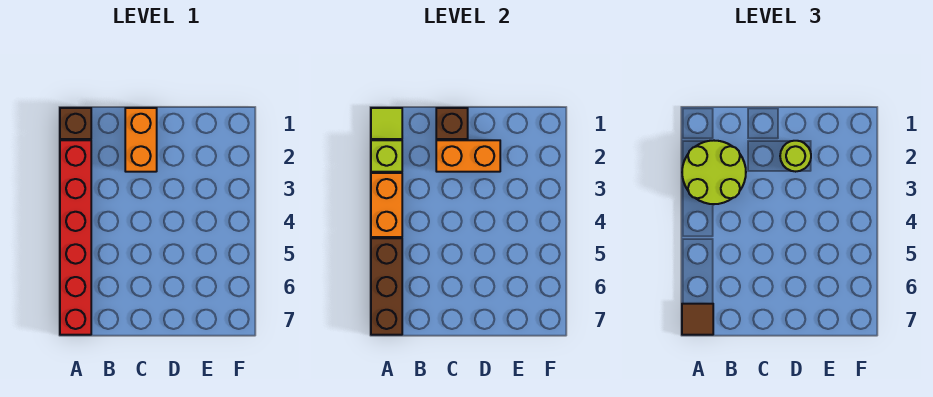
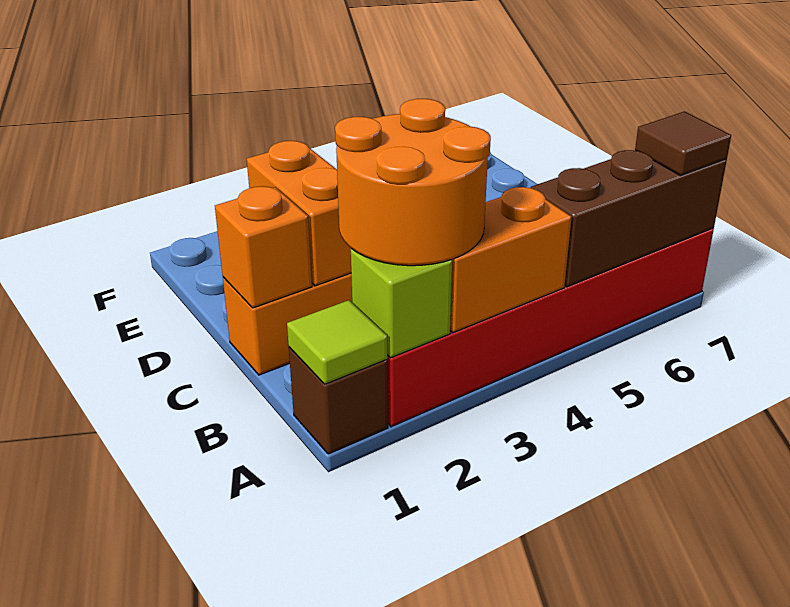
lime round brick A2:B3 level 3 -> orange round brick A2:B3 level 3
brown brick C1 level 2 -> orange brick C1 level 2
lime round brick D2 level 3 -> none

